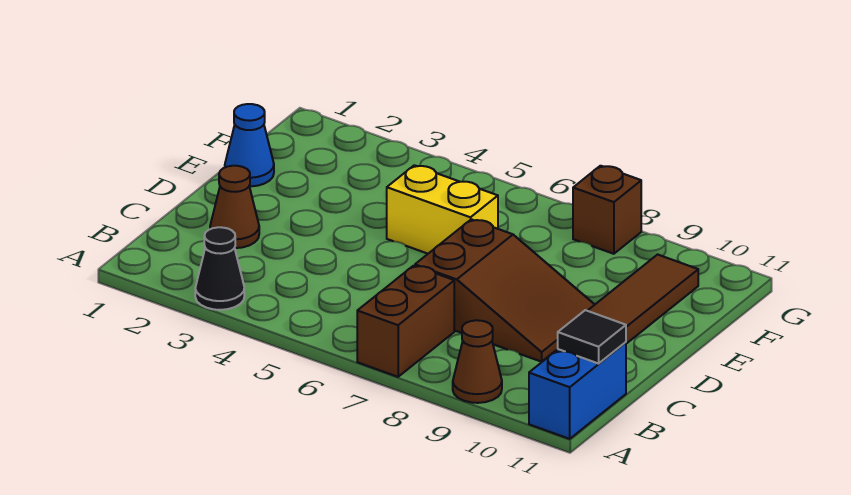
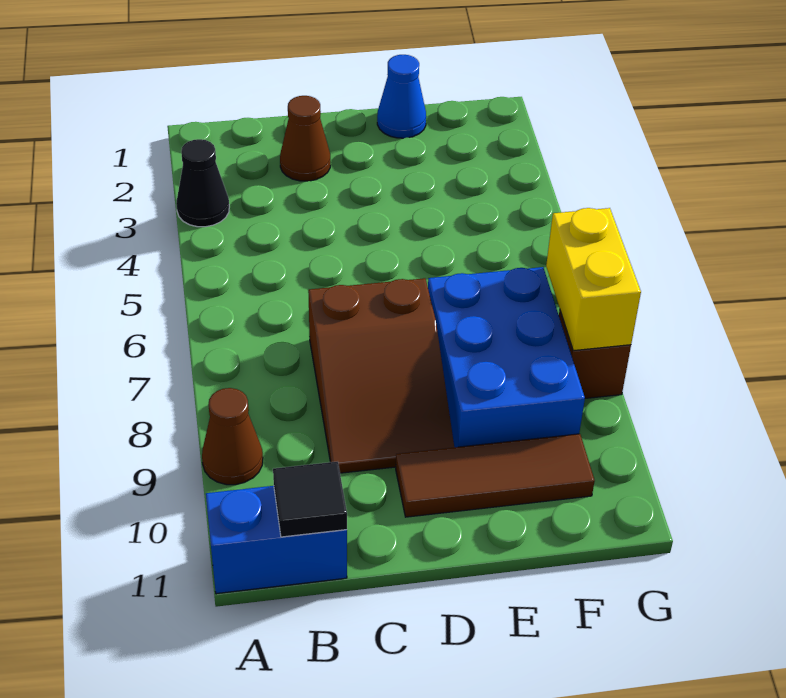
brown brick A7:B7 level 1 -> none
yellow brick E5:E6 level 1 -> yellow brick G7:G8 level 2
none -> blue brick E7:F9 level 1

